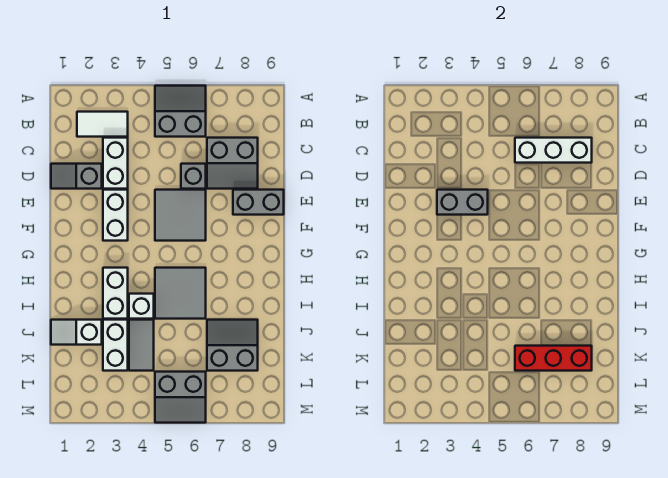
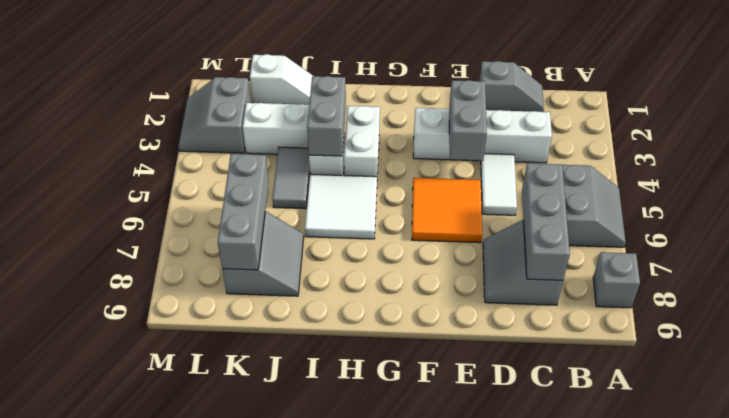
white tile B2:B3 level 1 -> white tile D4:D5 level 1
white brick C6:C8 level 2 -> grey brick C6:C8 level 2
grey slope D1:D2 level 1 top 2 -> grey slope C1:D1 level 1 top D
grey brick D6 level 1 -> grey brick A8 level 1
grey tile E5:F6 level 1 -> orange tile E5:F6 level 1
grey brick E8:E9 level 1 -> grey brick I3:I4 level 2
white brick H3:I3 level 1 -> white brick H3:H4 level 1
grey tile H5:I6 level 1 -> white tile H5:I6 level 1
white slope J1:J2 level 1 top 2 -> white slope J1:K1 level 1 top K
grey tile J4:K4 level 1 -> grey tile J4:J5 level 1
red brick K6:K8 level 2 -> grey brick K6:K8 level 2
grey slope L5:M6 level 1 top L -> grey slope L2:M3 level 1 top L

